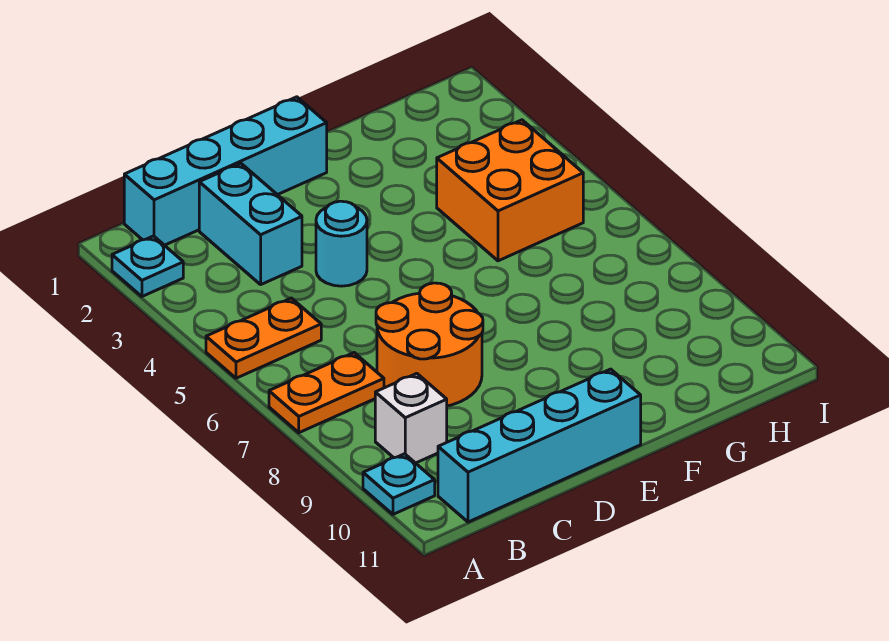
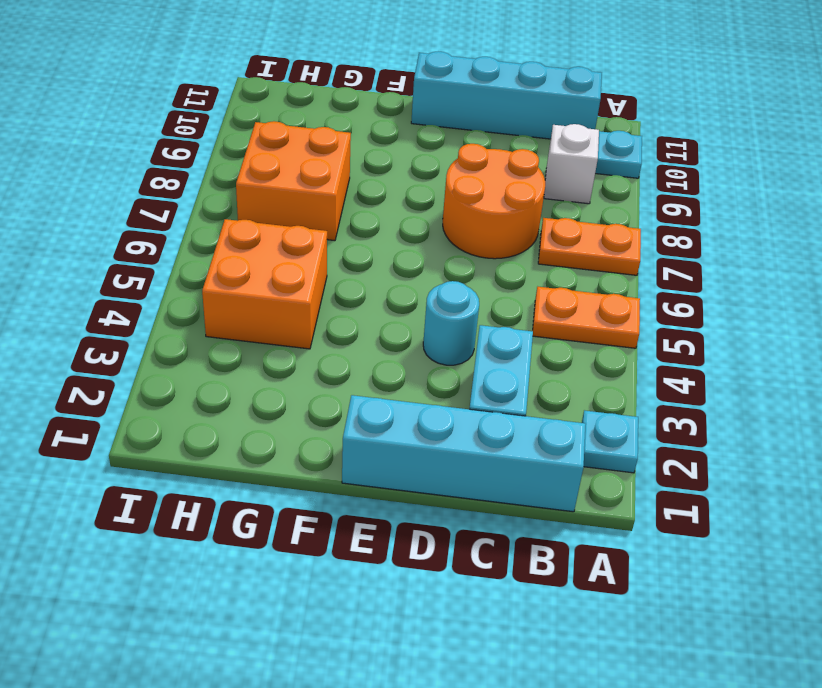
none -> orange brick G7:H8 level 1

